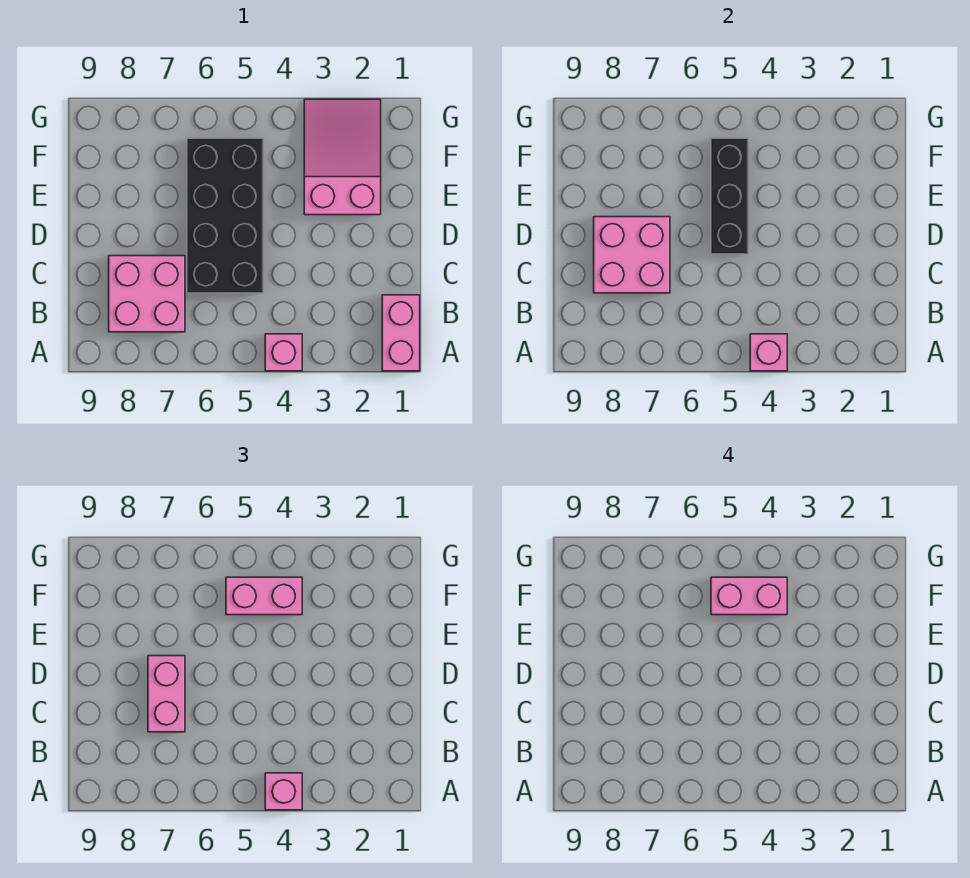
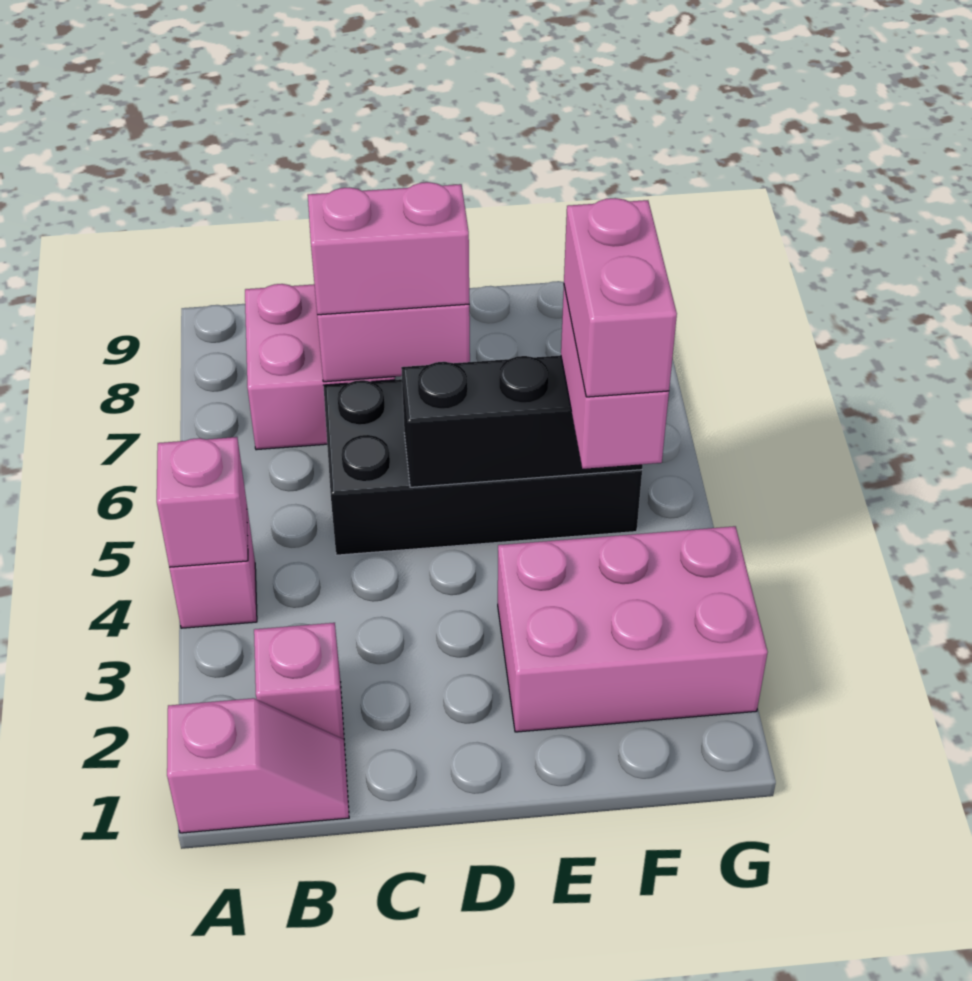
pink brick A1:B1 level 1 -> pink slope A1:B1 level 1 top A
pink brick A4 level 3 -> pink brick B2 level 1
pink slope E2:G3 level 1 top E -> pink brick E2:G3 level 1

